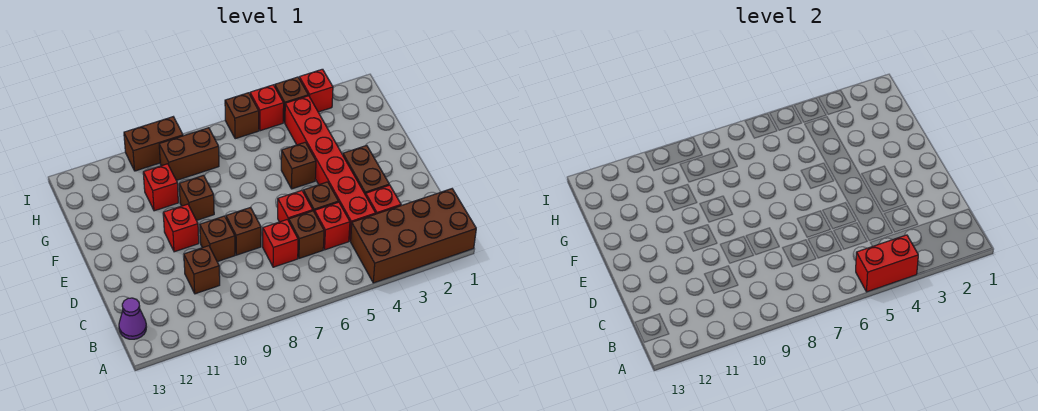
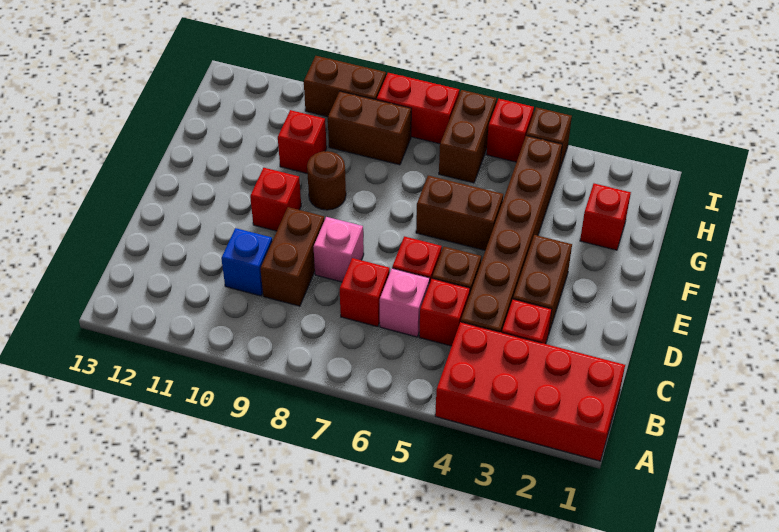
brown brick A1:B4 level 1 -> red brick A1:B4 level 1
red brick A4:A5 level 2 -> red brick I7:I8 level 1
purple cone B13 level 1 -> none
red brick C4:H4 level 1 -> brown brick C4:H4 level 1
brown brick C6 level 1 -> pink brick C6 level 1
brown brick C10 level 1 -> blue brick C10 level 1
brown brick D8 level 1 -> pink brick D8 level 1
brown brick D9 level 1 -> brown brick C9:D9 level 1
brown brick F5 level 1 -> brown brick F5:F6 level 1
brown brick F9 level 1 -> brown round brick F9 level 1
red brick I3 level 1 -> red brick G2 level 1
brown brick I6 level 1 -> brown brick H6:I6 level 1

